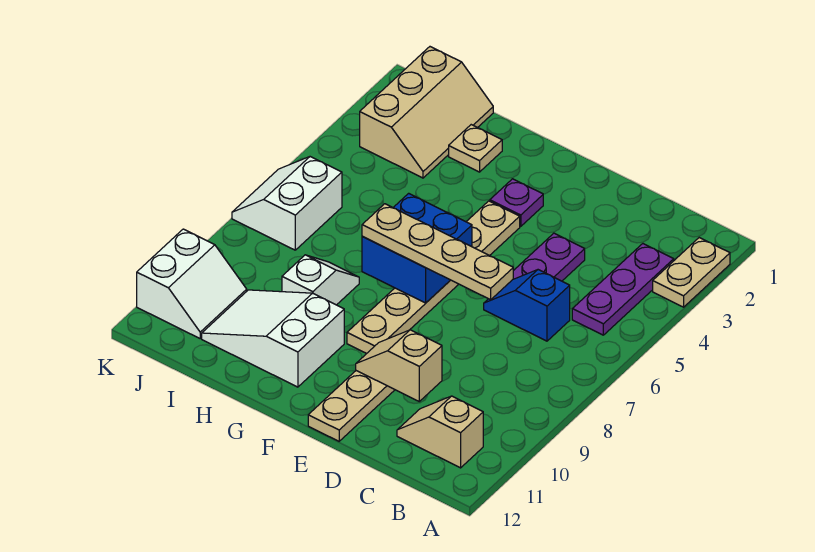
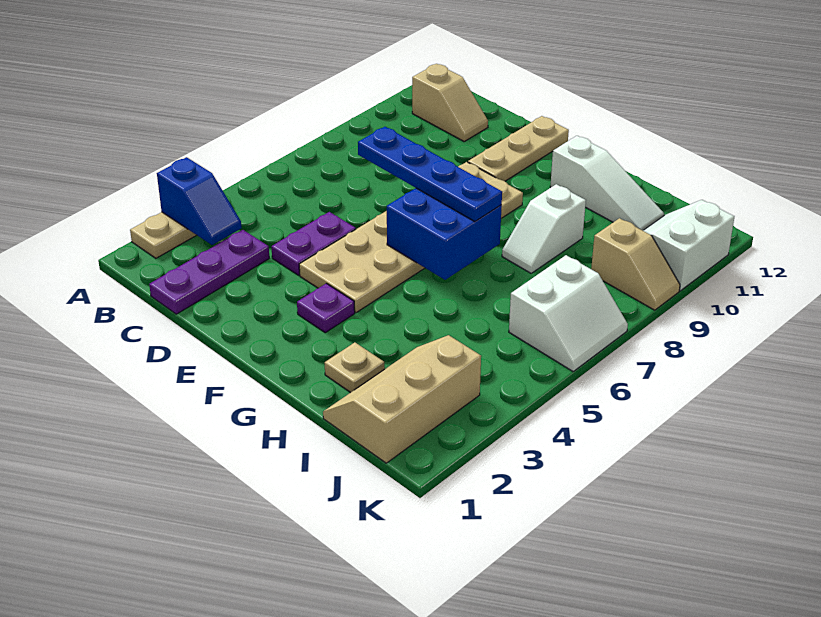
purple plate B3:B5 level 1 -> purple plate C1:C3 level 1
blue slope C6:D6 level 1 top C -> blue slope A3:B3 level 2 top A
tan plate D7:G7 level 3 -> blue plate D7:G7 level 3
tan slope D10:E10 level 2 top D -> tan slope J9:K9 level 1 top J
tan plate F4:F9 level 1 -> tan plate E4:F9 level 1
white slope G10:I11 level 1 top G -> white slope G11:I11 level 1 top G

